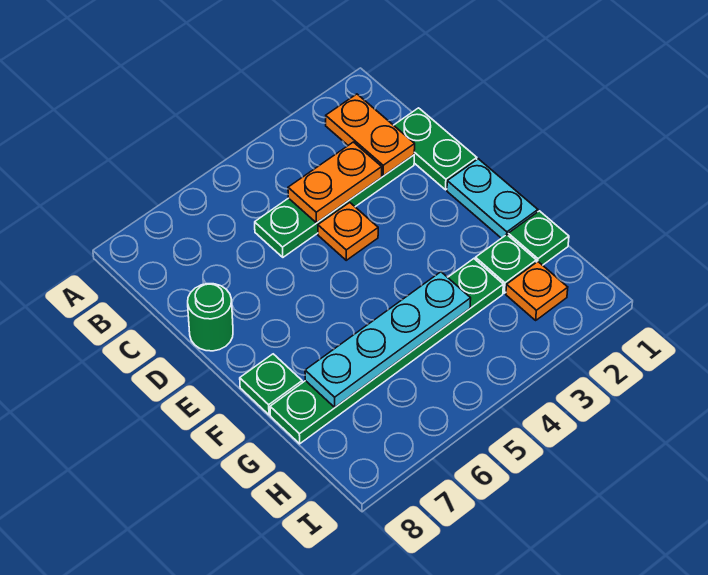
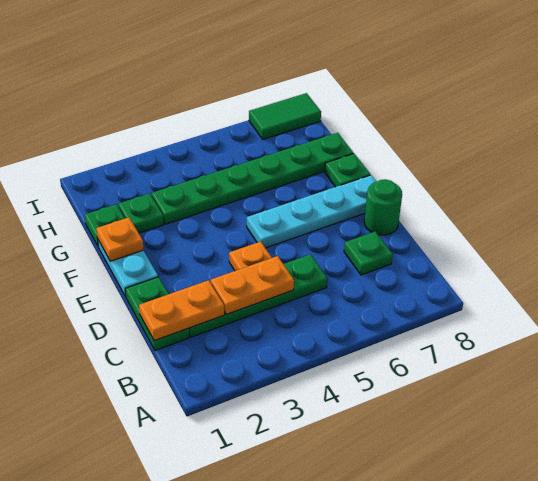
orange plate B2:C2 level 2 -> orange plate C1:C2 level 2
none -> green plate C7 level 1
cyan plate G4:G7 level 2 -> cyan plate E5:E8 level 1
orange plate H2 level 1 -> orange plate F1 level 2
none -> green tile I7:I8 level 1

